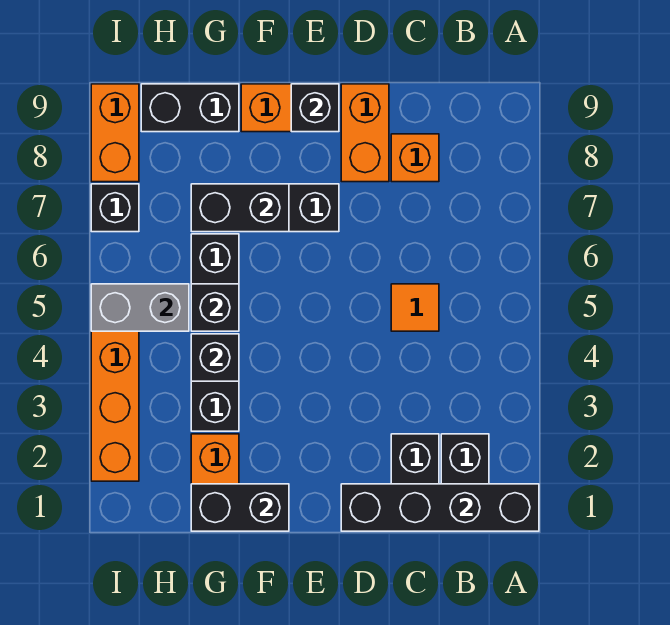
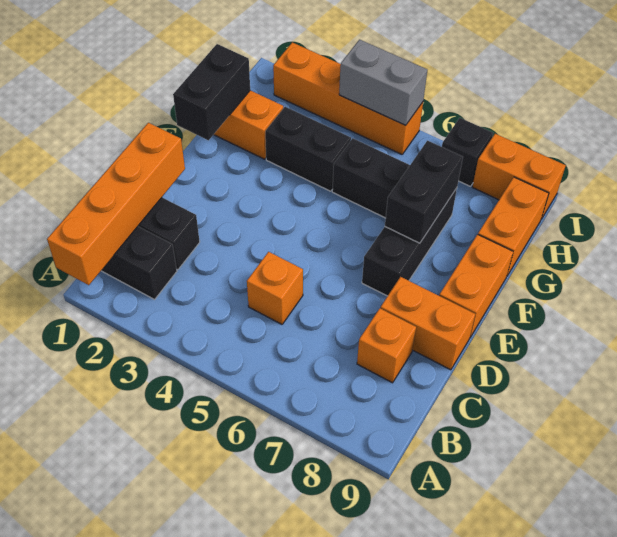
black brick A1:D1 level 2 -> orange brick A1:D1 level 2
orange tile C5 level 1 -> orange brick C5 level 1
black brick E9 level 2 -> none
black brick G4 level 2 -> none
black brick G5 level 2 -> none
black brick G9:H9 level 1 -> orange brick G9:H9 level 1
grey brick H5:I5 level 2 -> grey brick I4:I5 level 2

